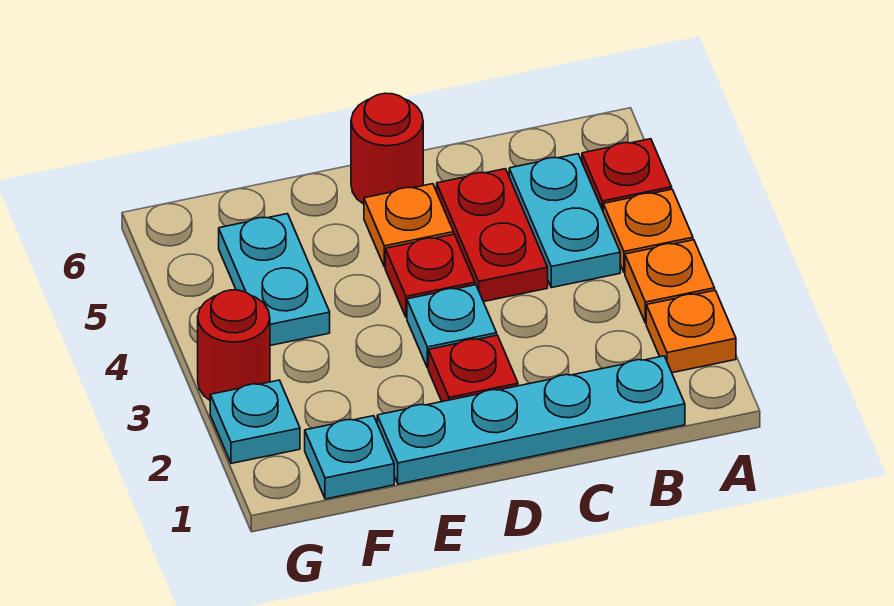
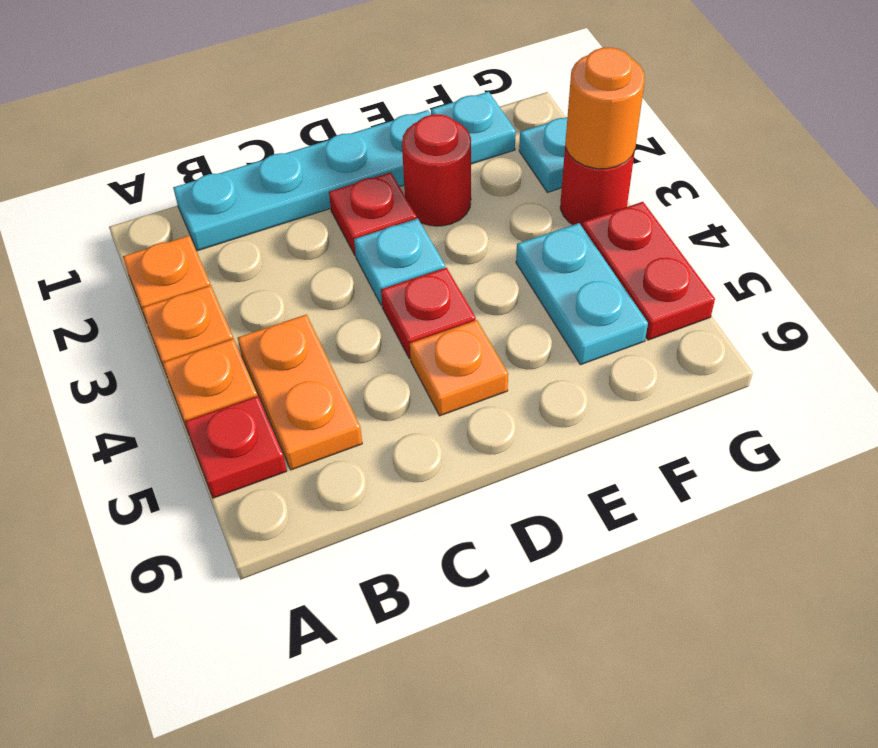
cyan plate B4:B5 level 1 -> orange plate B4:B5 level 1
red plate C4:C5 level 1 -> red plate G4:G5 level 1
red round brick D6 level 1 -> red round brick E2 level 1
none -> orange round brick G3 level 2

